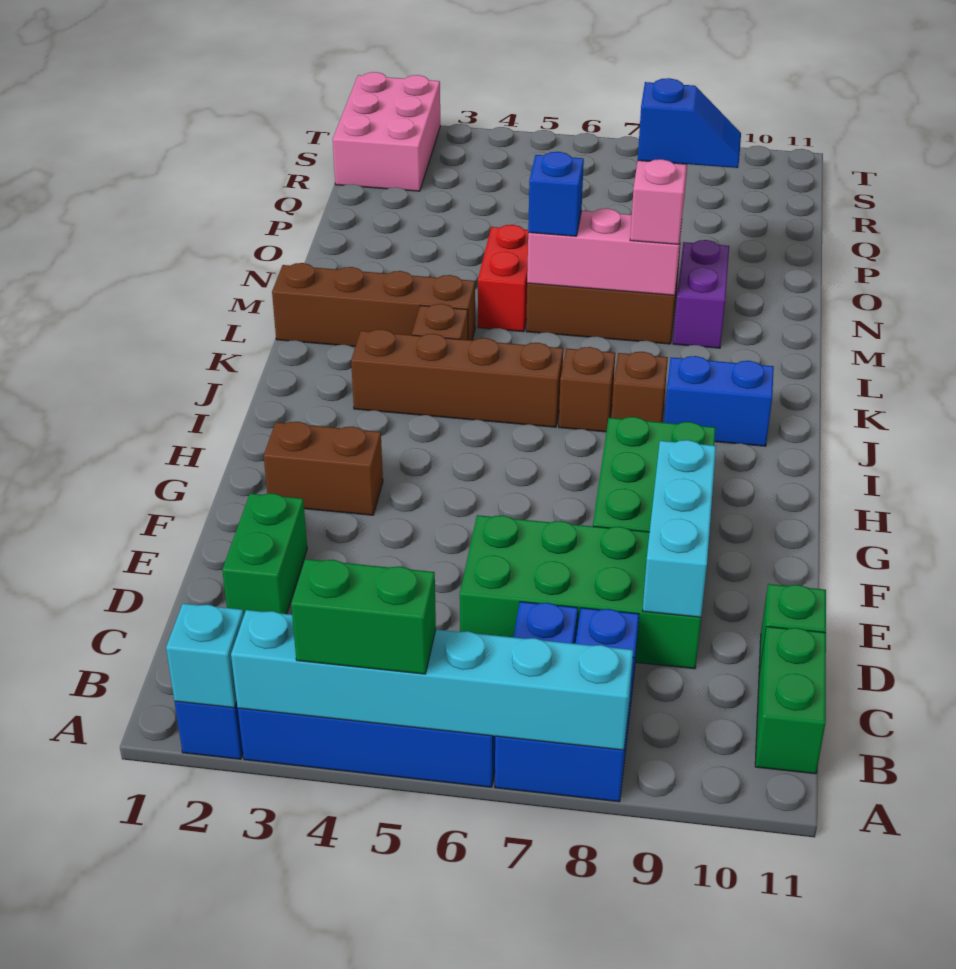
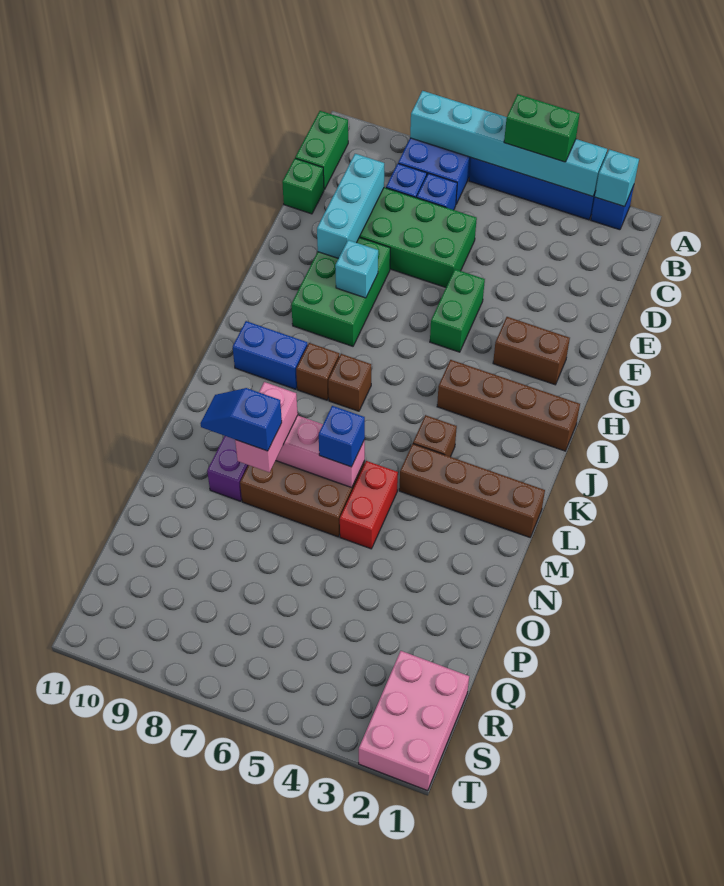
green brick D2:E2 level 1 -> green brick F5:G5 level 1
none -> cyan brick G8 level 2
brown brick J3:J6 level 1 -> brown brick I1:I4 level 1

